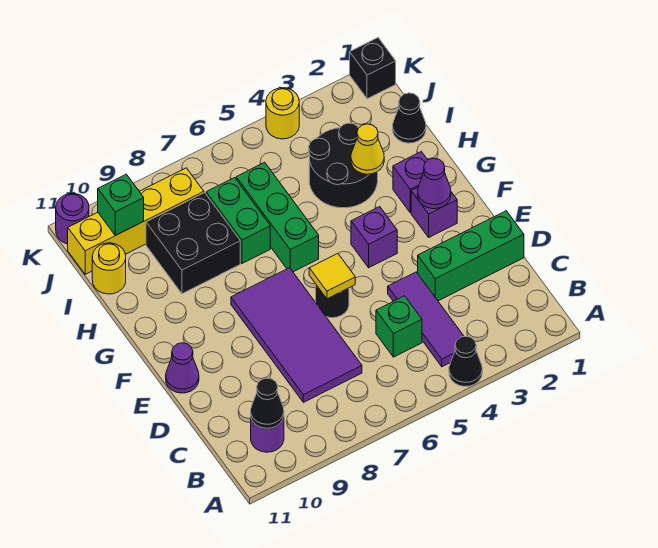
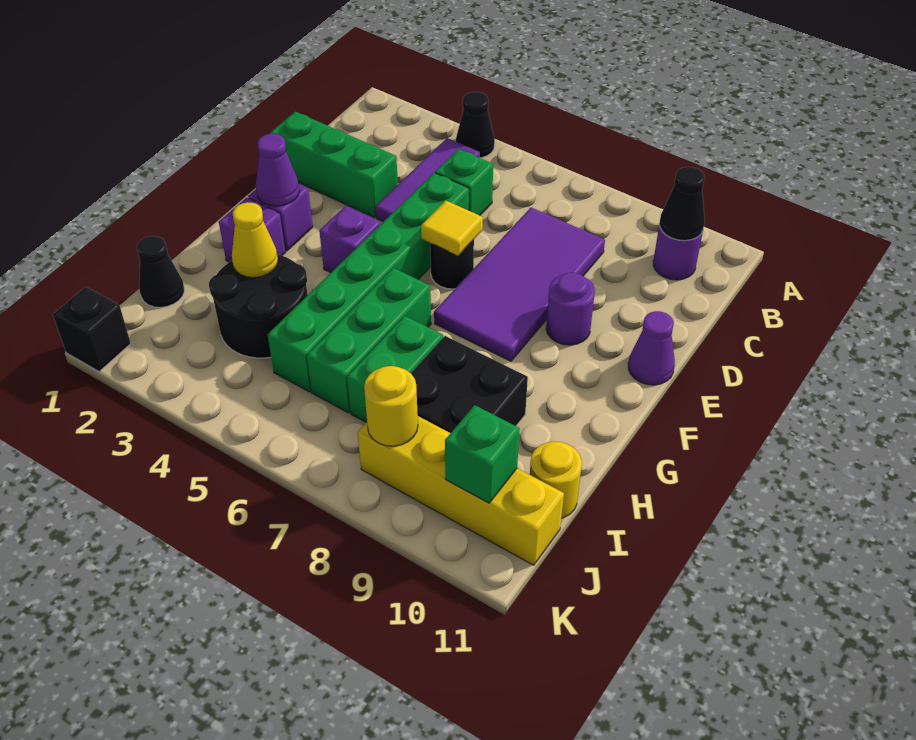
none -> green brick D5:I5 level 1
yellow round brick K4 level 1 -> yellow round brick J8 level 2
purple round brick K11 level 1 -> purple round brick E9 level 1

